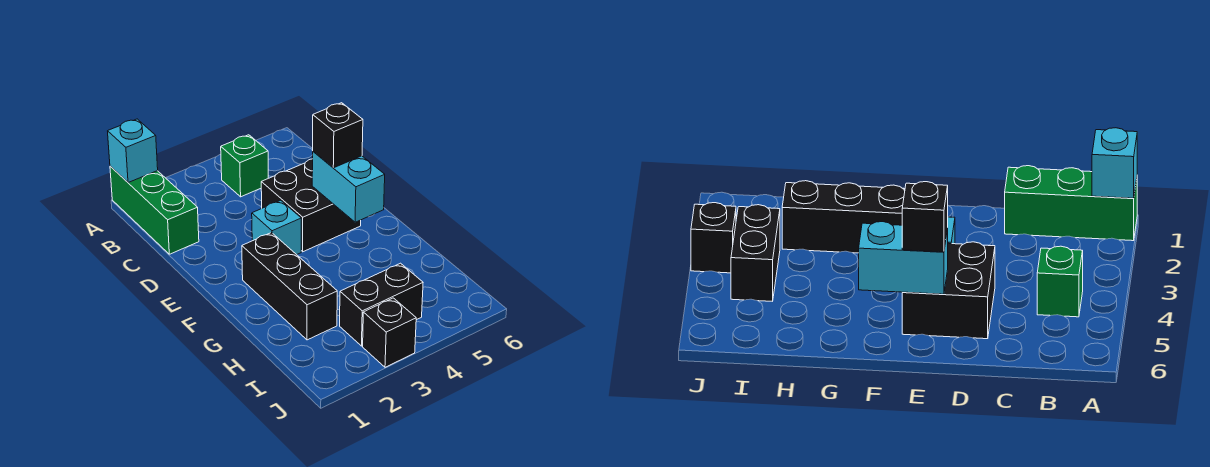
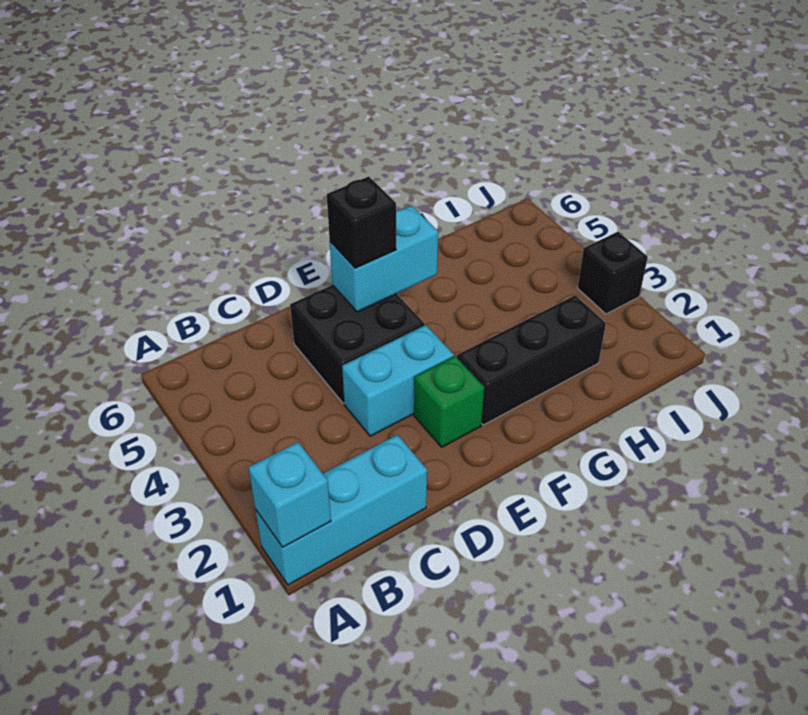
green brick A1:C1 level 1 -> cyan brick A1:C1 level 1
green brick B4 level 1 -> green brick E2 level 1
cyan brick E3 level 1 -> cyan brick D3:E3 level 1
black brick I3:I4 level 1 -> none

